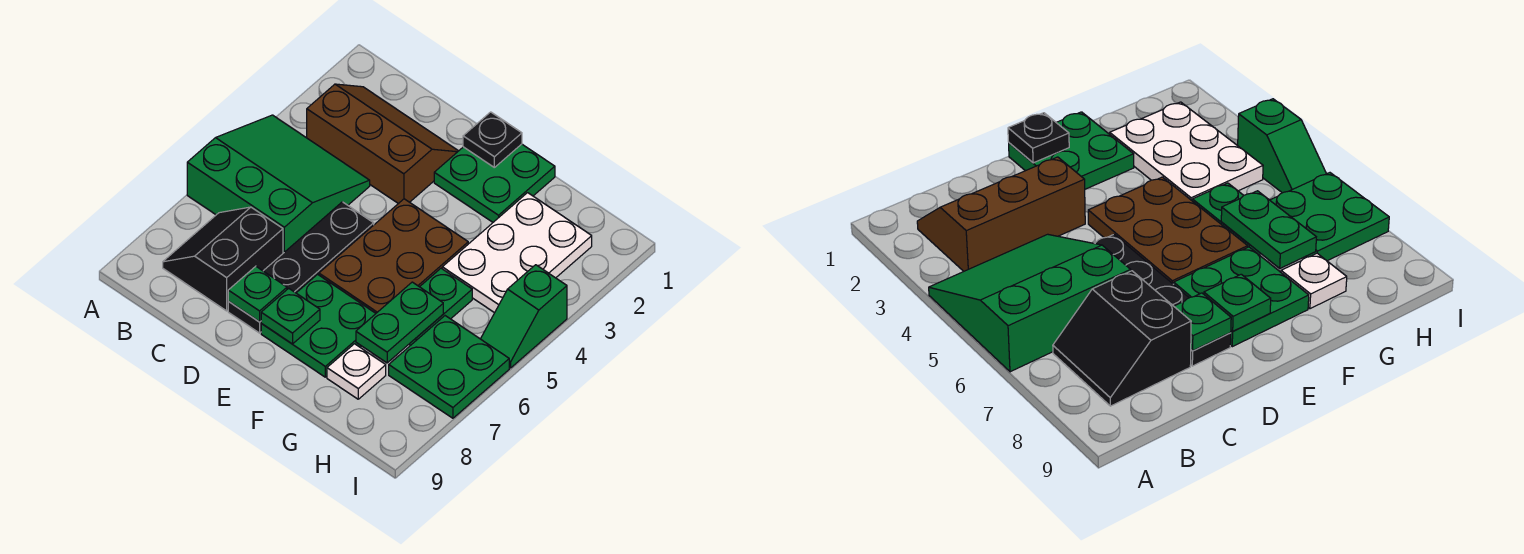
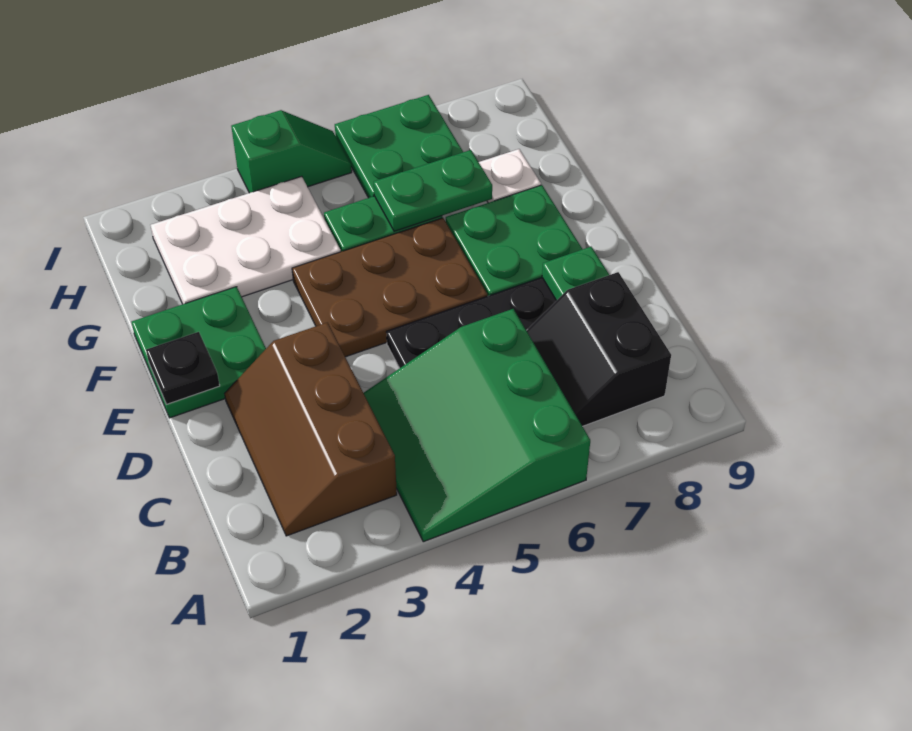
black slope B7:C8 level 1 top C -> black slope B7:C8 level 1 top 8
green plate E8 level 2 -> none

